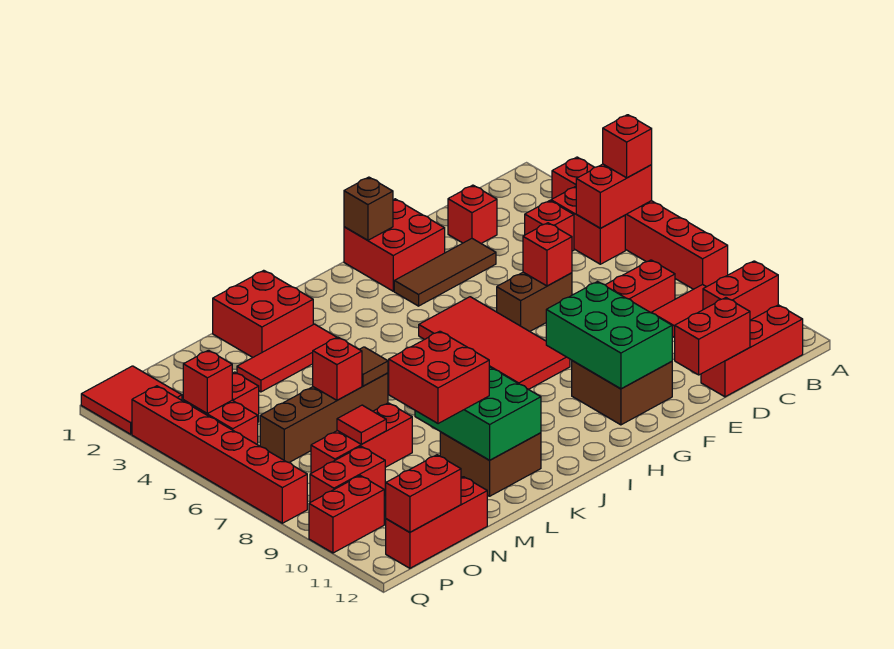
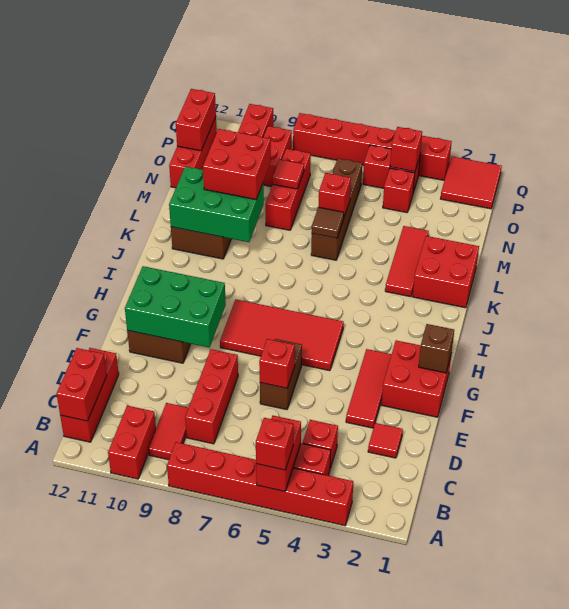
red brick D2 level 1 -> red tile D2 level 1
red brick D12:E12 level 2 -> red brick B12:C12 level 2
brown tile E3:G3 level 1 -> red tile E3:G3 level 1

